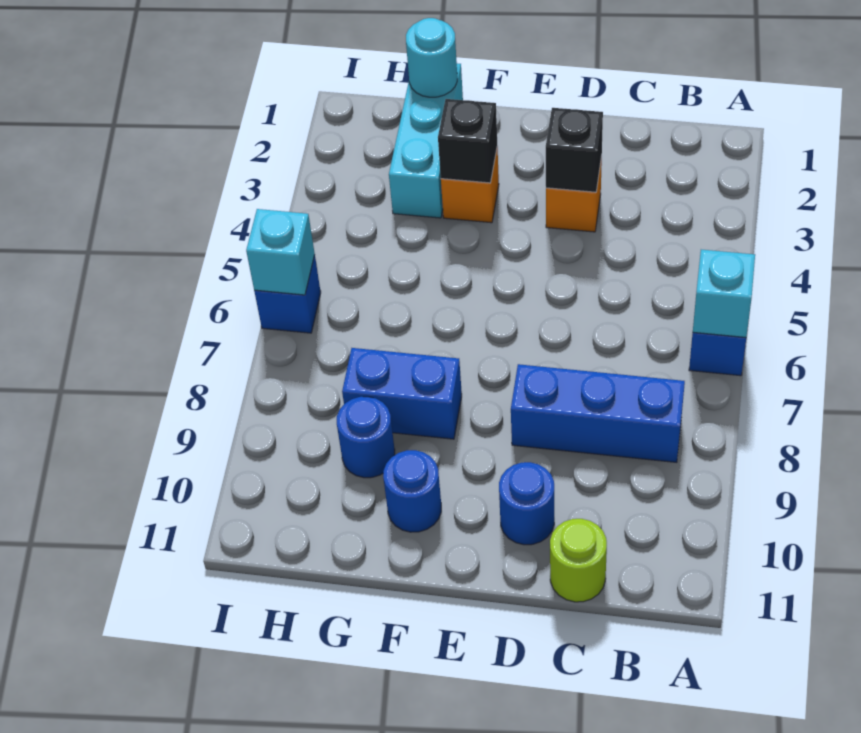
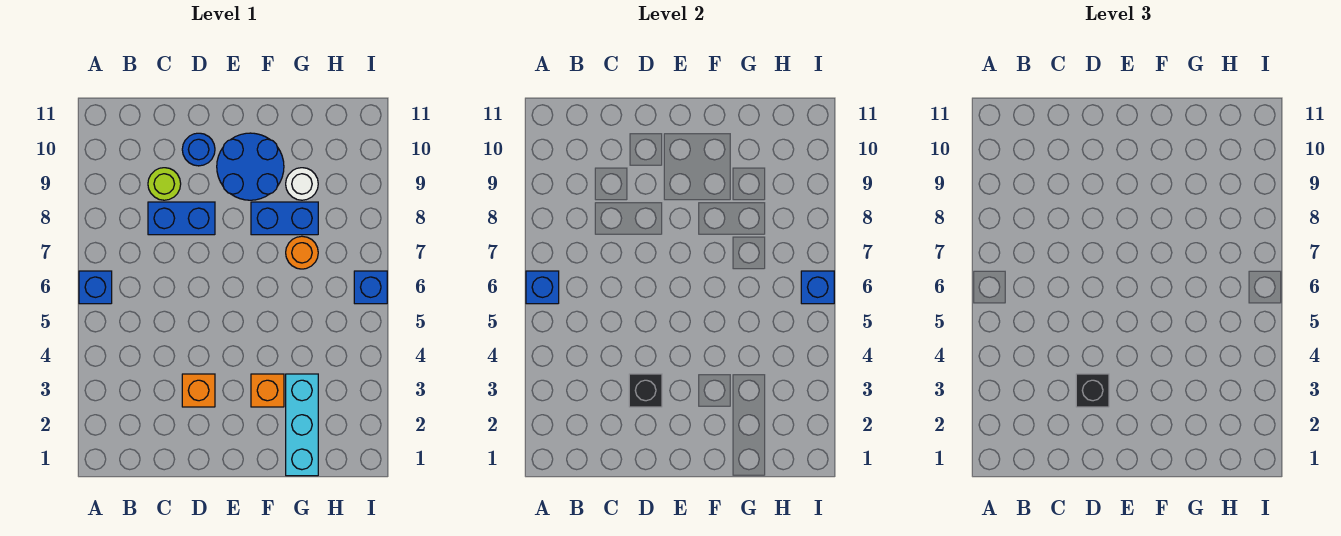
cyan brick A6 level 2 -> blue brick A6 level 2
blue brick B8:D8 level 1 -> blue brick C8:D8 level 1
lime round brick C11 level 1 -> lime round brick C9 level 1
black brick F3 level 2 -> black brick D3 level 3
blue round brick F10 level 1 -> blue round brick E9:F10 level 1
cyan round brick G1 level 2 -> none
none -> orange round brick G7 level 1
blue round brick G9 level 1 -> white round brick G9 level 1
cyan brick I6 level 2 -> blue brick I6 level 2

